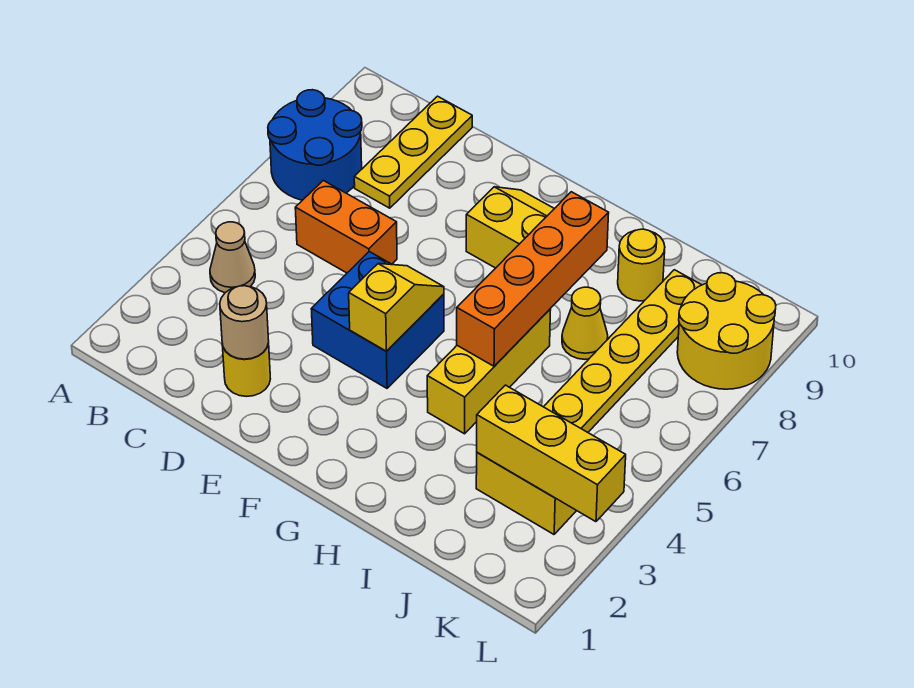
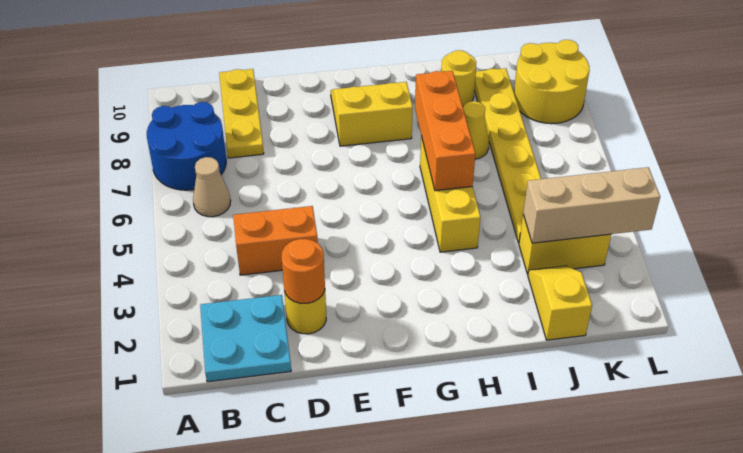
none -> cyan plate B1:C2 level 1
tan cone B4 level 1 -> tan cone B6 level 1
orange brick C6:D6 level 1 -> orange brick C4:D4 level 1
tan round brick D2 level 2 -> orange round brick D2 level 2
blue brick E4:F5 level 1 -> none
yellow slope F4:F5 level 2 top 4 -> yellow slope J1:J2 level 1 top 1
orange brick H5:H8 level 2 -> orange brick H5:H7 level 2
yellow brick J3:L3 level 2 -> tan brick J3:L3 level 2

